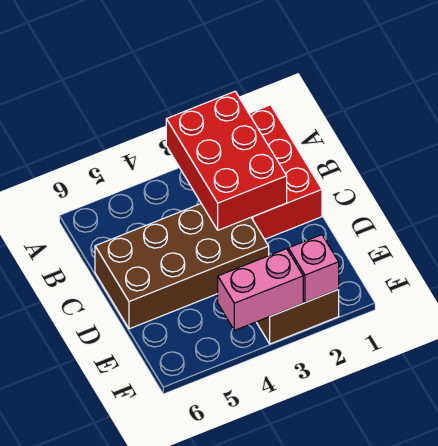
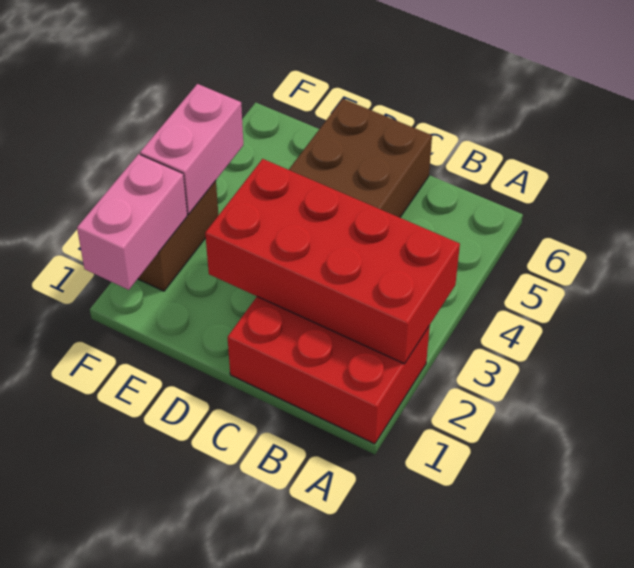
red brick A2:C3 level 2 -> red brick A2:D3 level 2
pink brick F2 level 2 -> pink brick F1:F2 level 2

